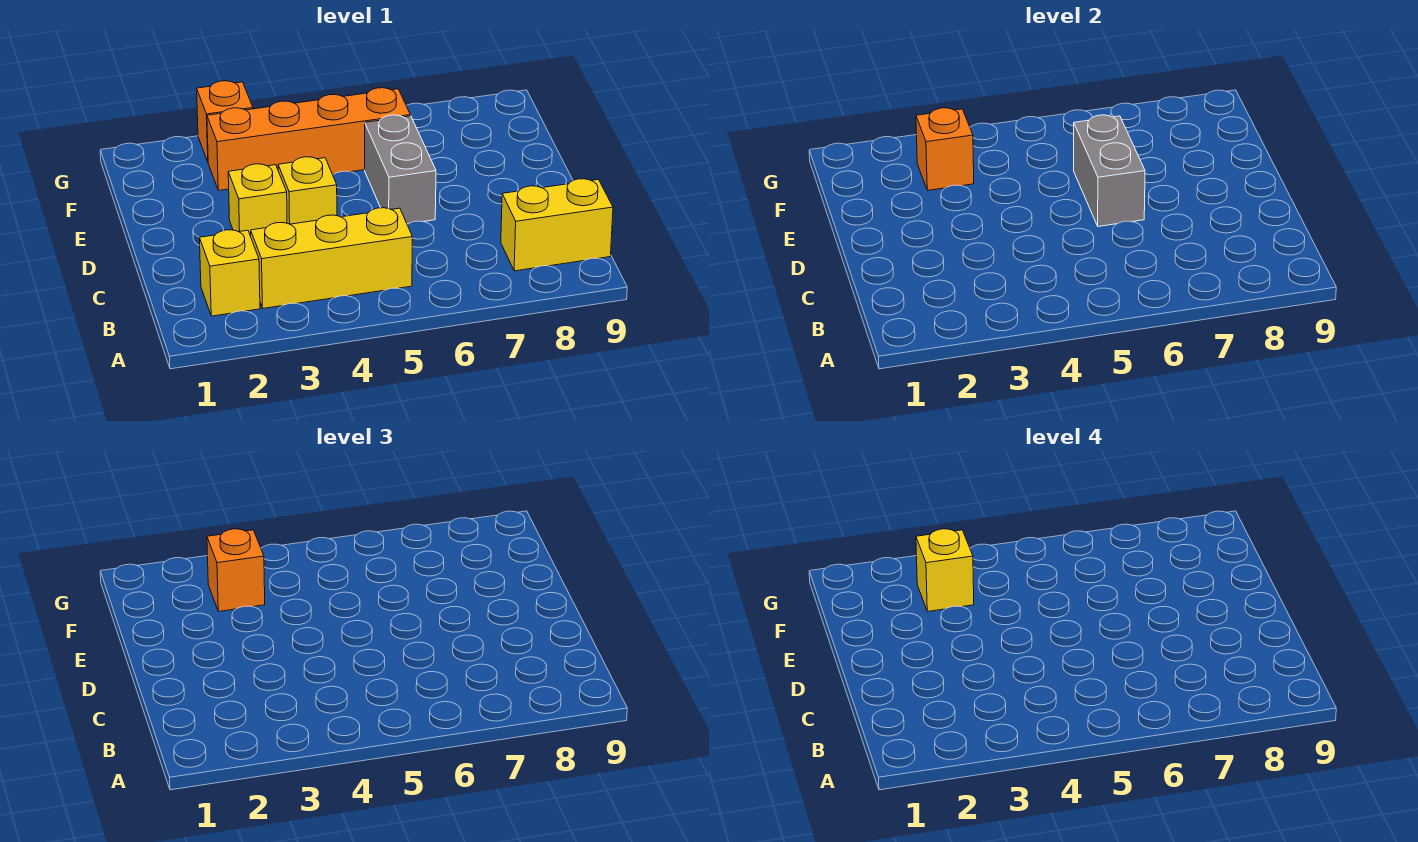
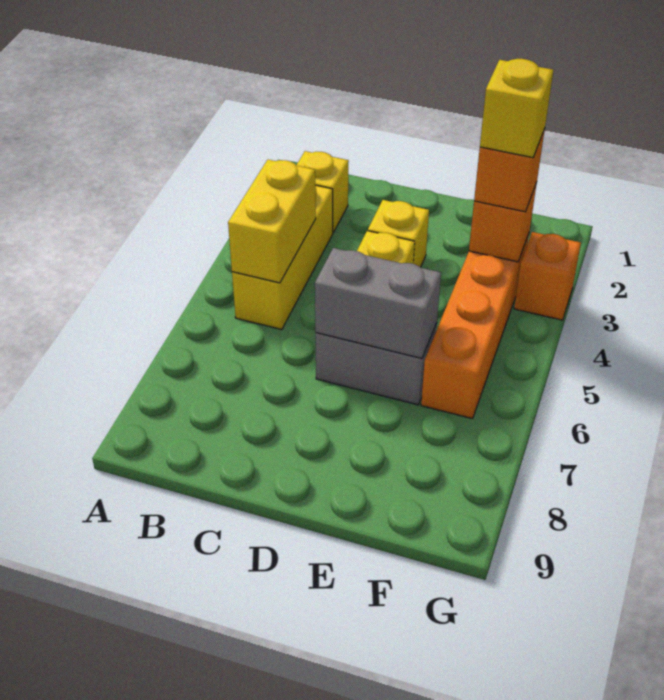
yellow brick B8:B9 level 1 -> yellow brick B4:B5 level 2

